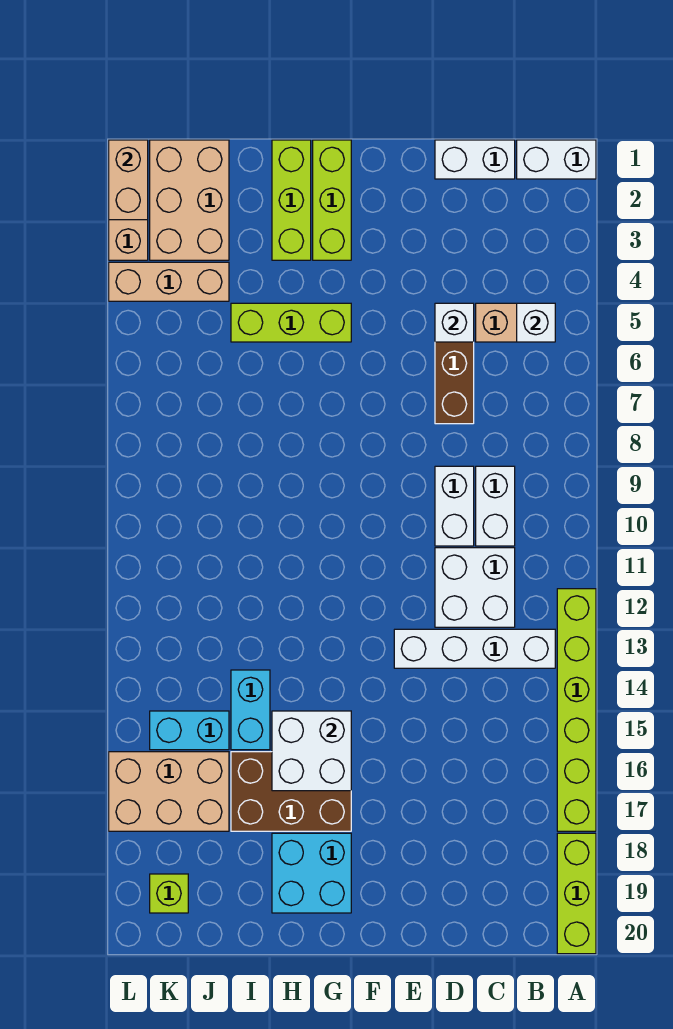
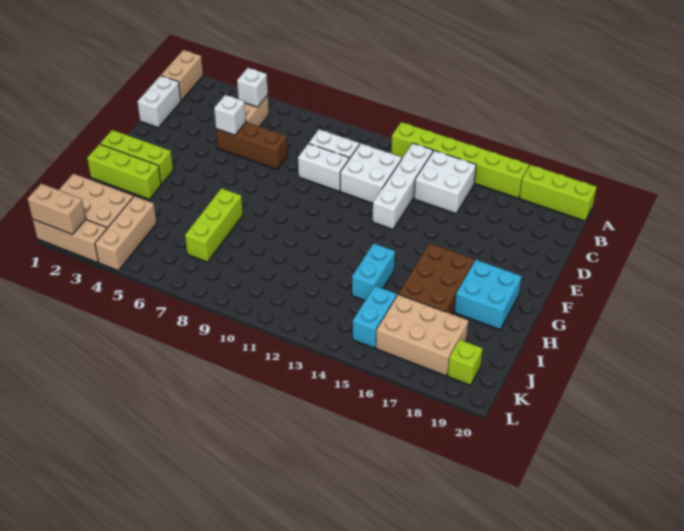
white brick A1:B1 level 1 -> tan brick A1:B1 level 1
lime brick G5:I5 level 1 -> lime brick H7:J7 level 1
white brick G15:H16 level 2 -> white brick B14:C15 level 1
cyan brick I14:I15 level 1 -> cyan brick H14:I14 level 1
tan brick J16:L17 level 1 -> tan brick J16:K18 level 1

